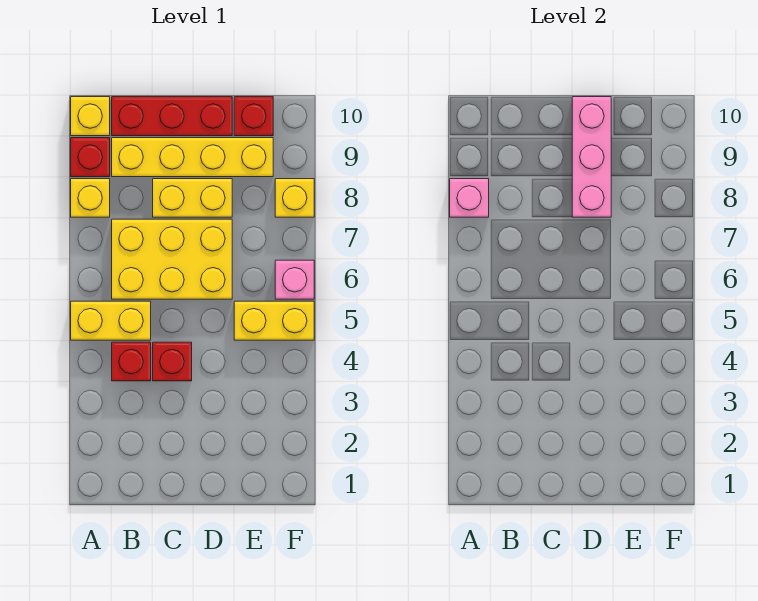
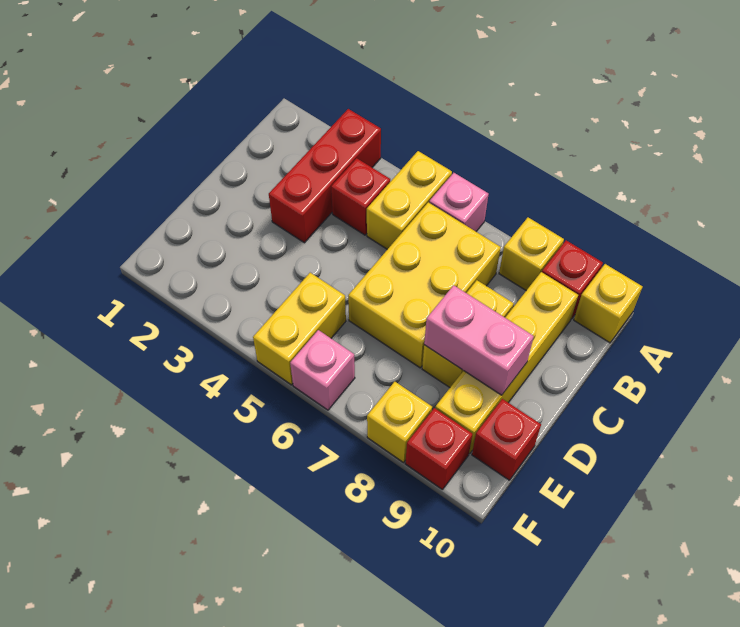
pink brick A8 level 2 -> pink brick A6 level 1
red brick B10:D10 level 1 -> red brick A3:C3 level 1
red brick C4 level 1 -> red brick F9 level 1
pink brick D8:D10 level 2 -> pink brick D8:D9 level 2

